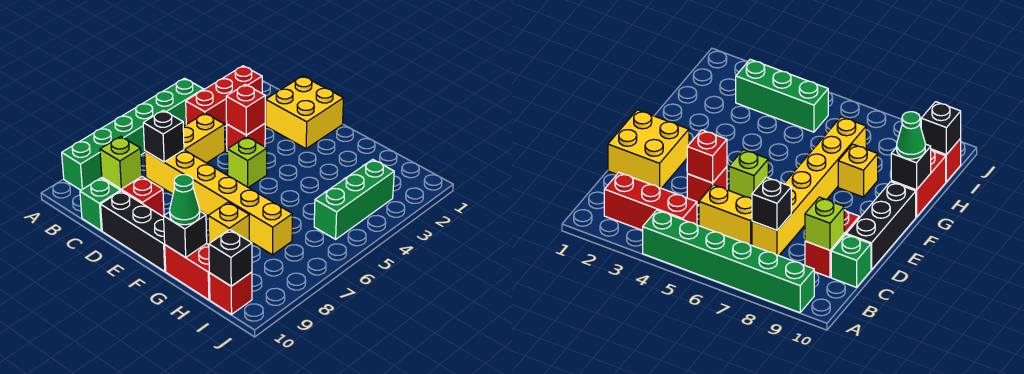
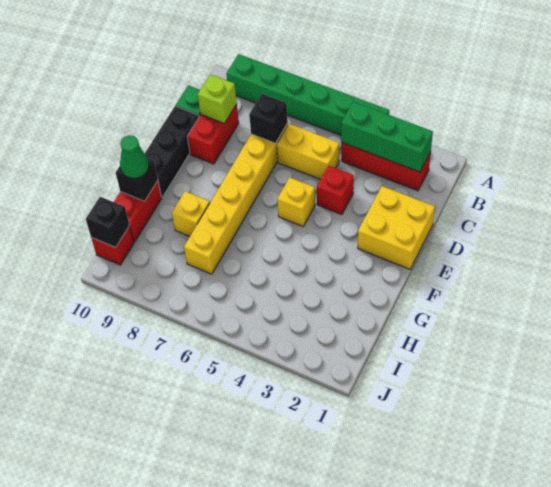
red brick D4 level 2 -> none
lime brick E5 level 1 -> yellow brick E5 level 1
green brick I3:I5 level 1 -> green brick B2:B4 level 2

